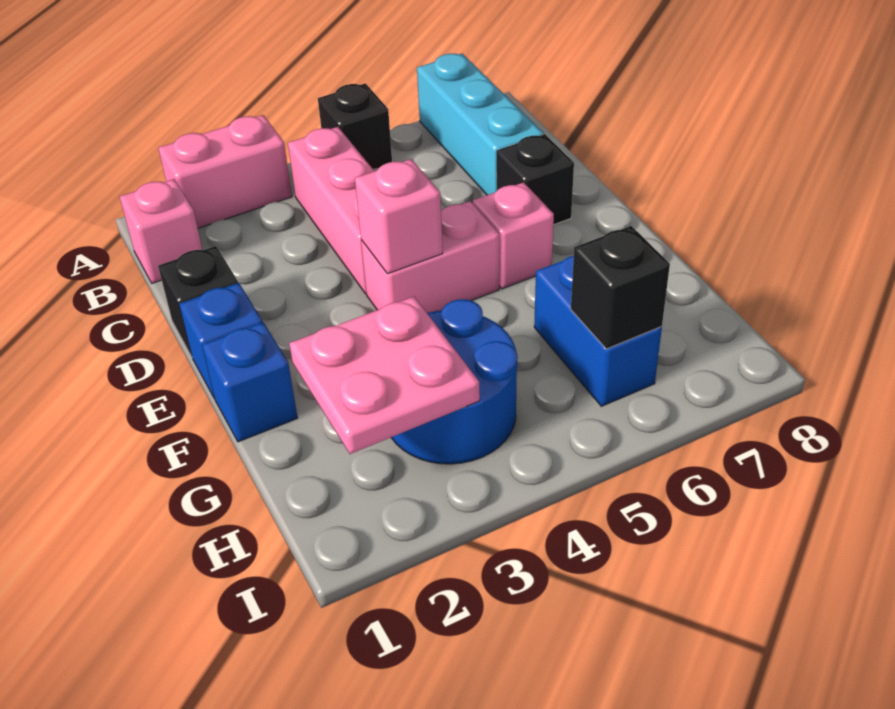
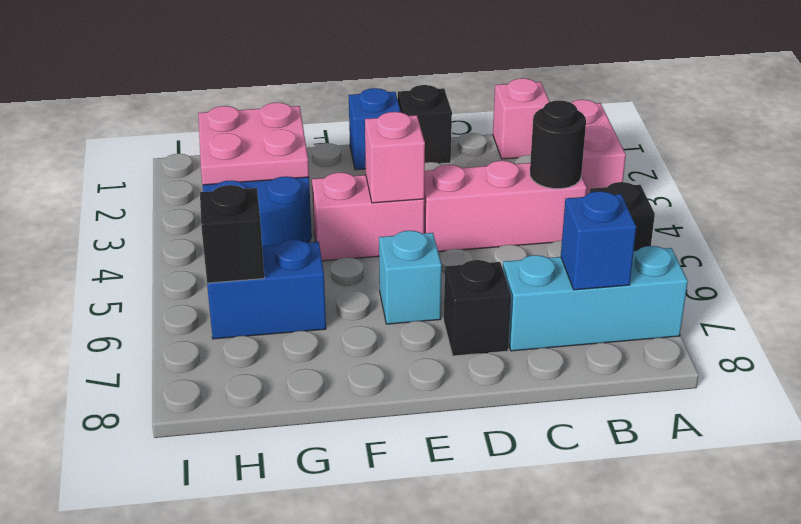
none -> black round brick B4 level 2
pink brick E4:E5 level 1 -> pink brick E4:F4 level 1
pink brick E6 level 1 -> cyan brick E6 level 1
blue brick F1 level 1 -> blue brick B7 level 2

